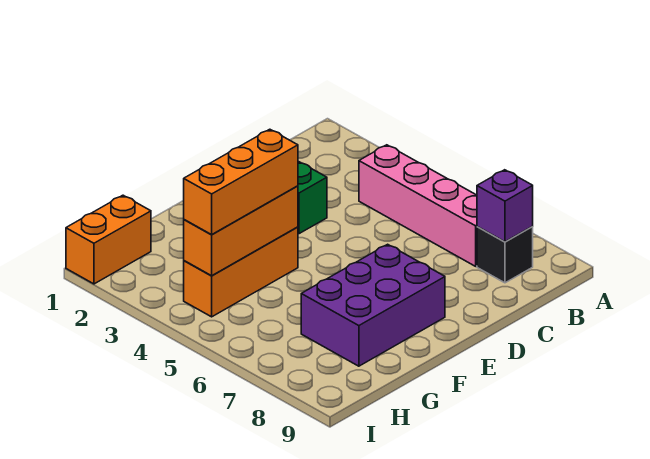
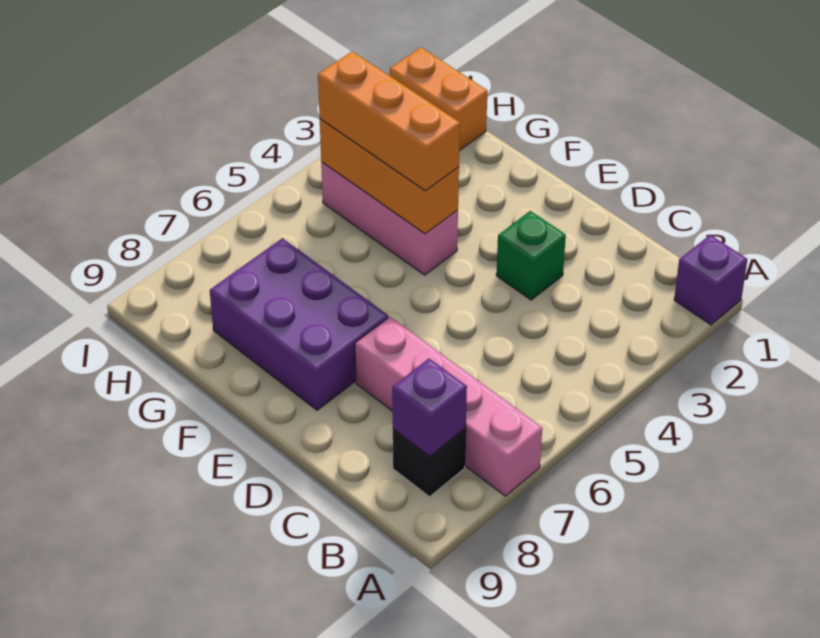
none -> purple brick A1 level 1
pink brick B4:B7 level 1 -> pink brick A7:D7 level 1
orange brick F4:H4 level 1 -> pink brick F4:H4 level 1

